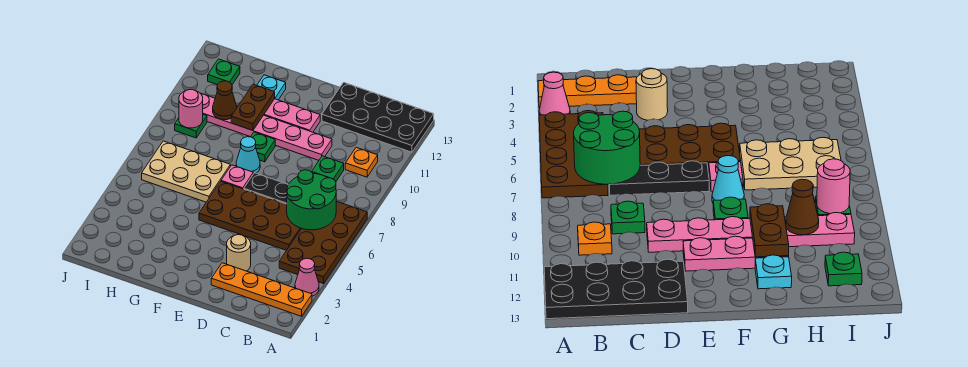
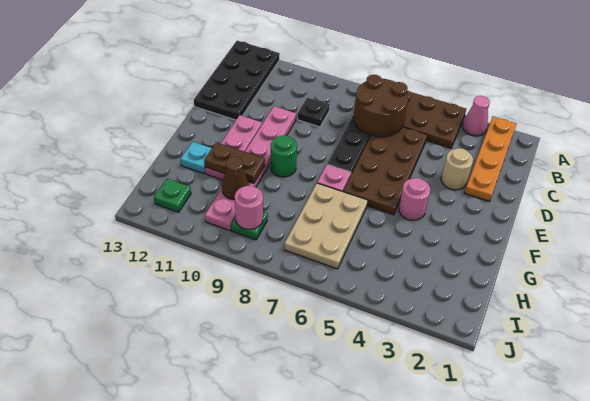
green round brick B6:C7 level 2 -> brown round brick B6:C7 level 2
orange plate B10 level 1 -> none
green plate C9 level 1 -> black plate C9 level 1
none -> pink round brick F4 level 1
cyan cone F8 level 1 -> none
green plate F9 level 1 -> green round brick F9 level 1

